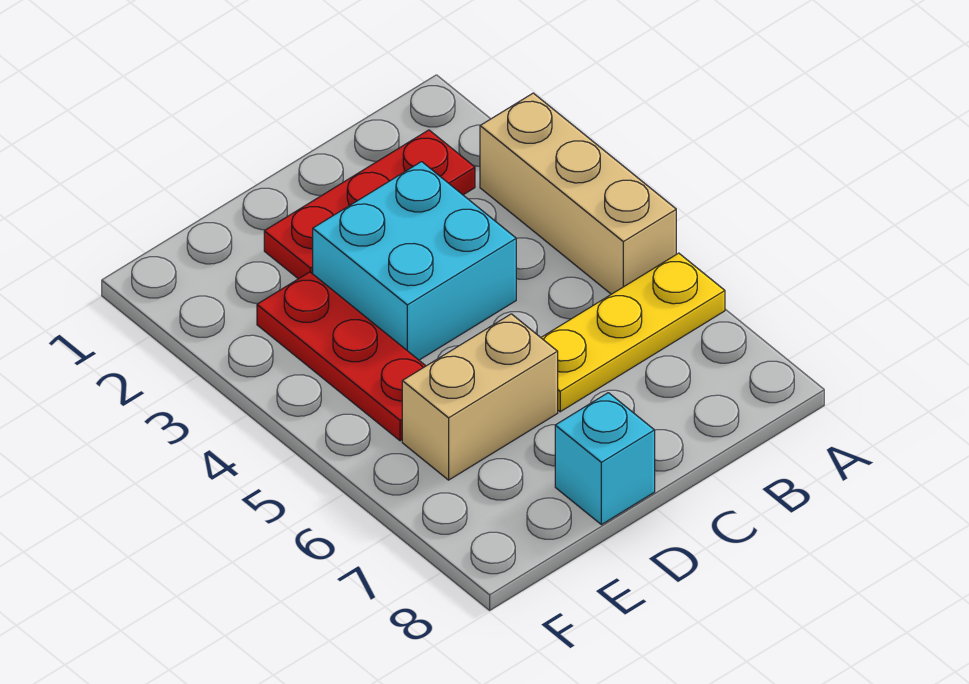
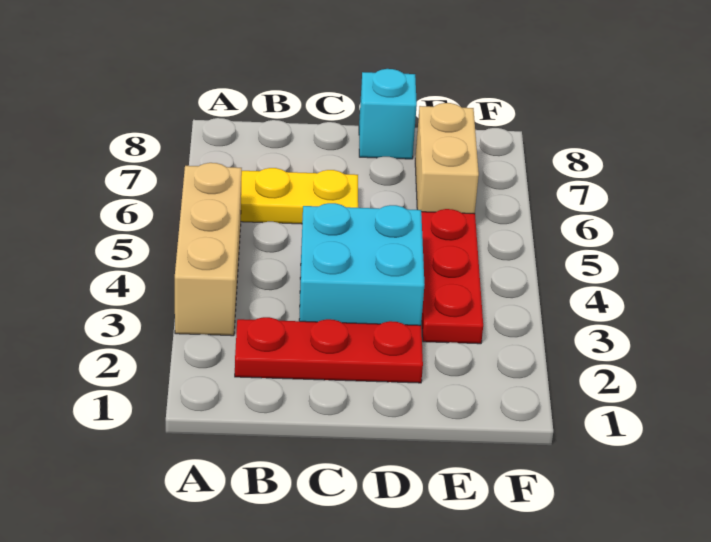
tan brick D6:E6 level 1 -> tan brick E6:E7 level 1

